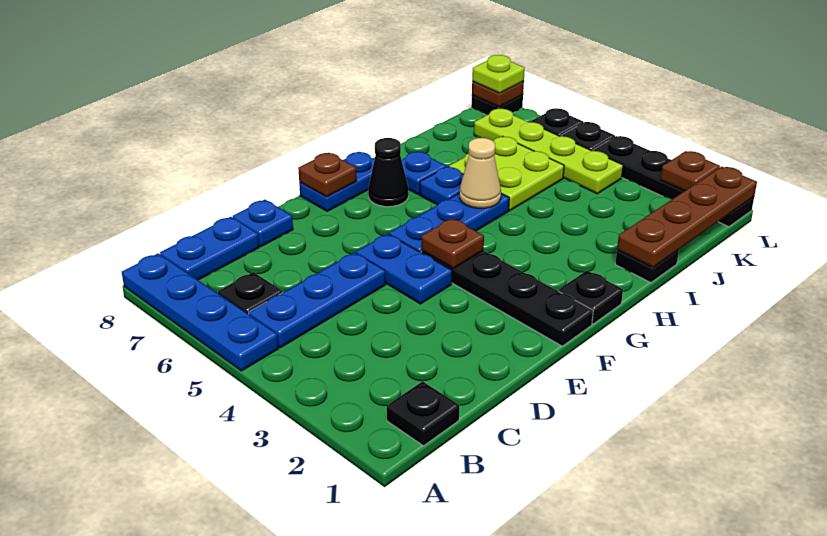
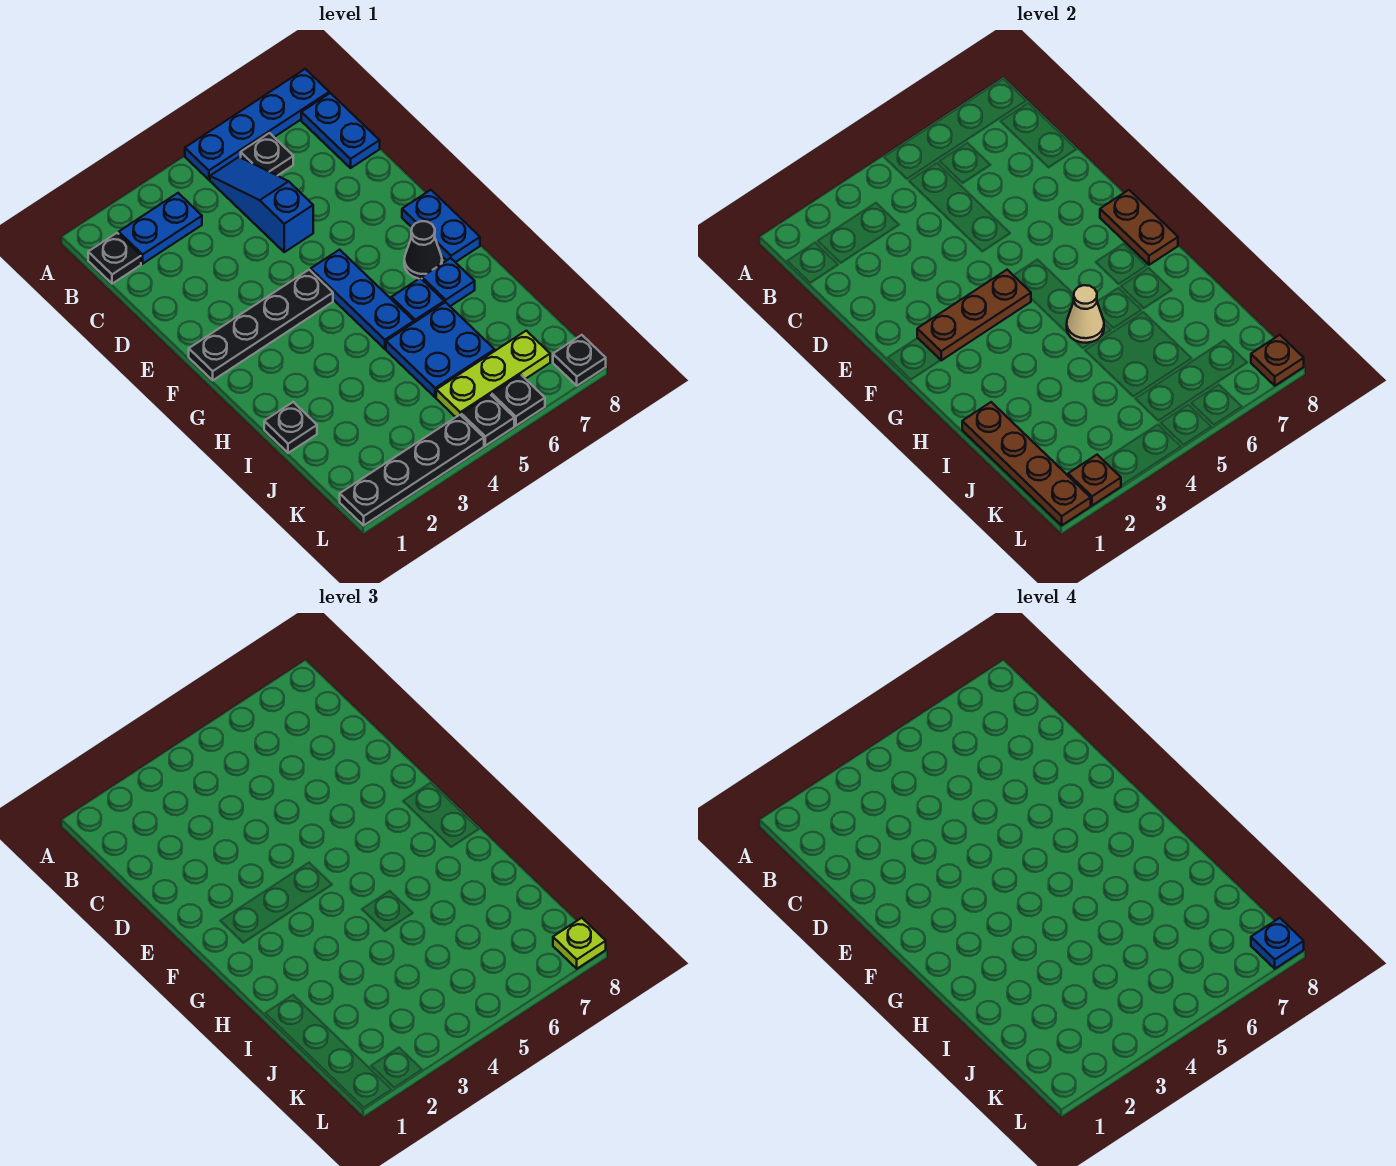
blue plate B5:D5 level 1 -> blue slope B5:D5 level 1 top D
blue plate D8 level 1 -> blue plate L8 level 4
blue plate E4:E5 level 1 -> blue plate B2:B3 level 1
brown plate F4 level 2 -> brown plate F2:F4 level 2
brown plate F8 level 2 -> brown plate F8:G8 level 2
black plate G1 level 1 -> none
lime plate I5:J6 level 1 -> blue plate I5:J6 level 1
lime plate K4:K7 level 1 -> lime plate K5:K7 level 1

